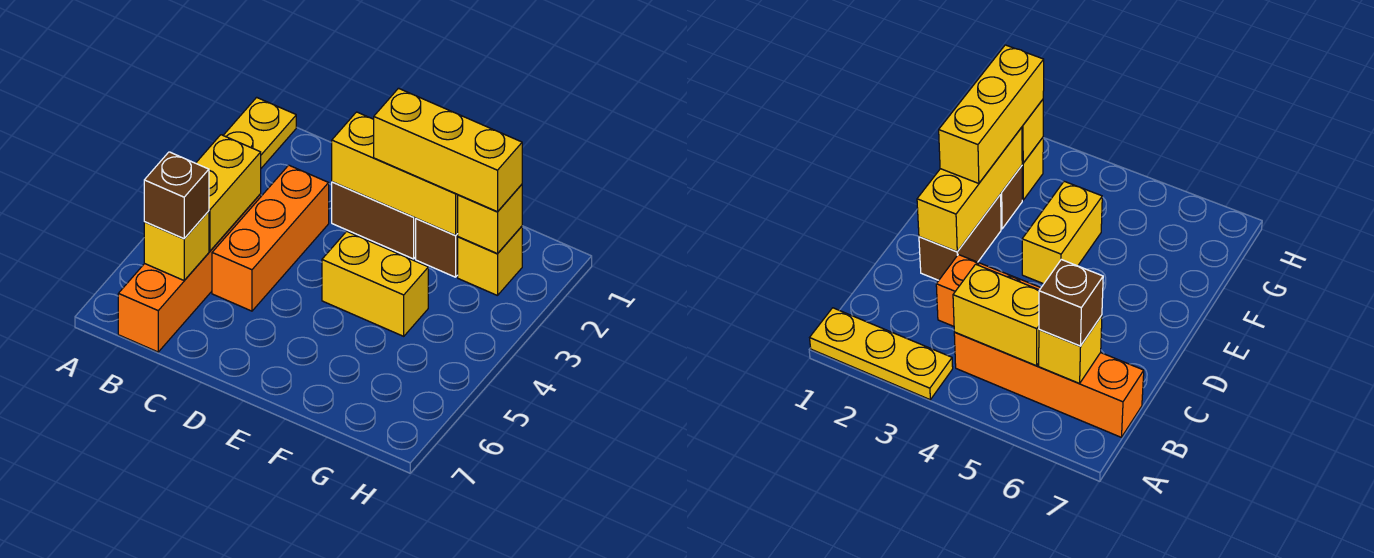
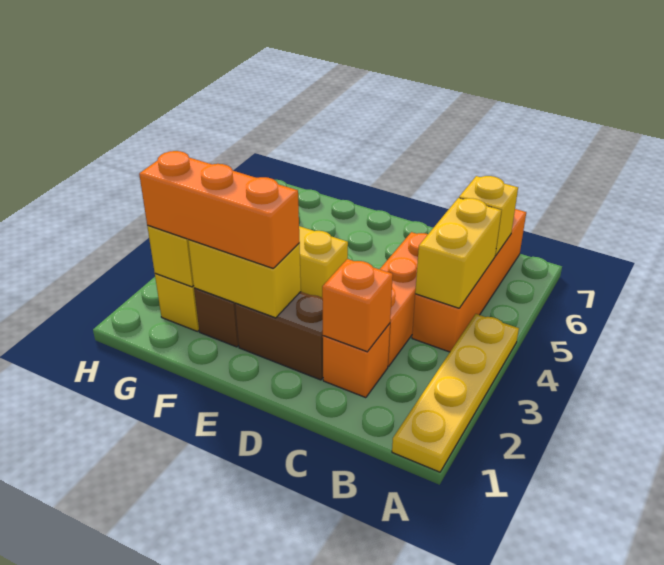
yellow plate A1:A3 level 1 -> yellow plate A1:A4 level 1
brown brick B6 level 3 -> none
none -> orange brick C2 level 1
none -> orange brick C2 level 2
yellow brick D2:F2 level 2 -> yellow brick E2:F2 level 2
yellow brick E2:G2 level 3 -> orange brick E2:G2 level 3

